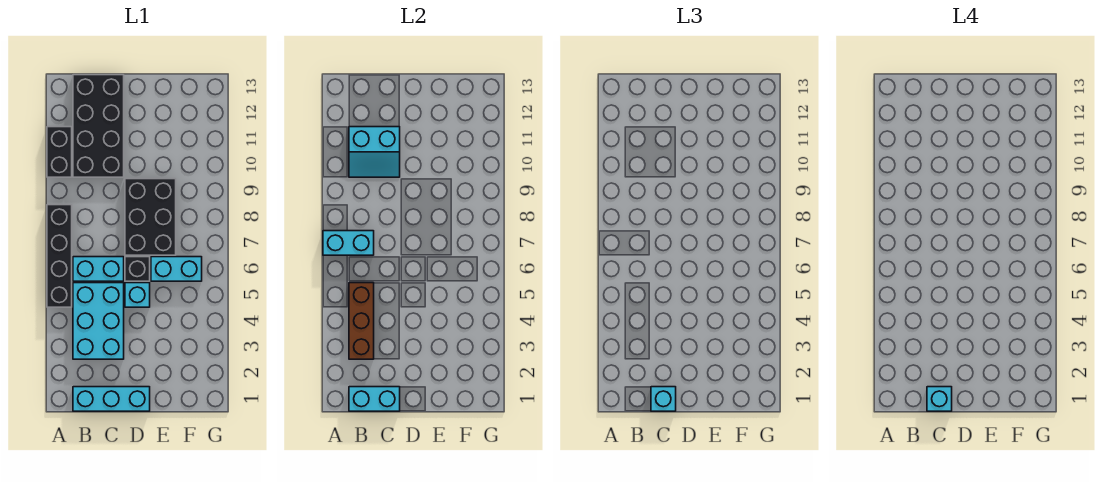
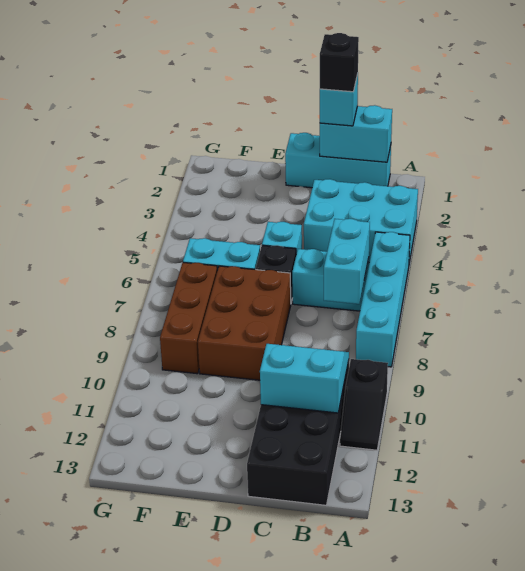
black brick A5:A8 level 1 -> cyan brick A5:A8 level 1
cyan brick A7:B7 level 2 -> cyan brick B6:B7 level 2
black brick A10:A11 level 1 -> black slope A10:A11 level 1 top 10
cyan brick B3:C5 level 1 -> cyan brick A3:C4 level 1
brown brick B3:B5 level 2 -> brown brick F7:F9 level 1
cyan brick C1 level 4 -> black brick C1 level 4
black brick D7:E9 level 1 -> brown brick D7:E9 level 1

